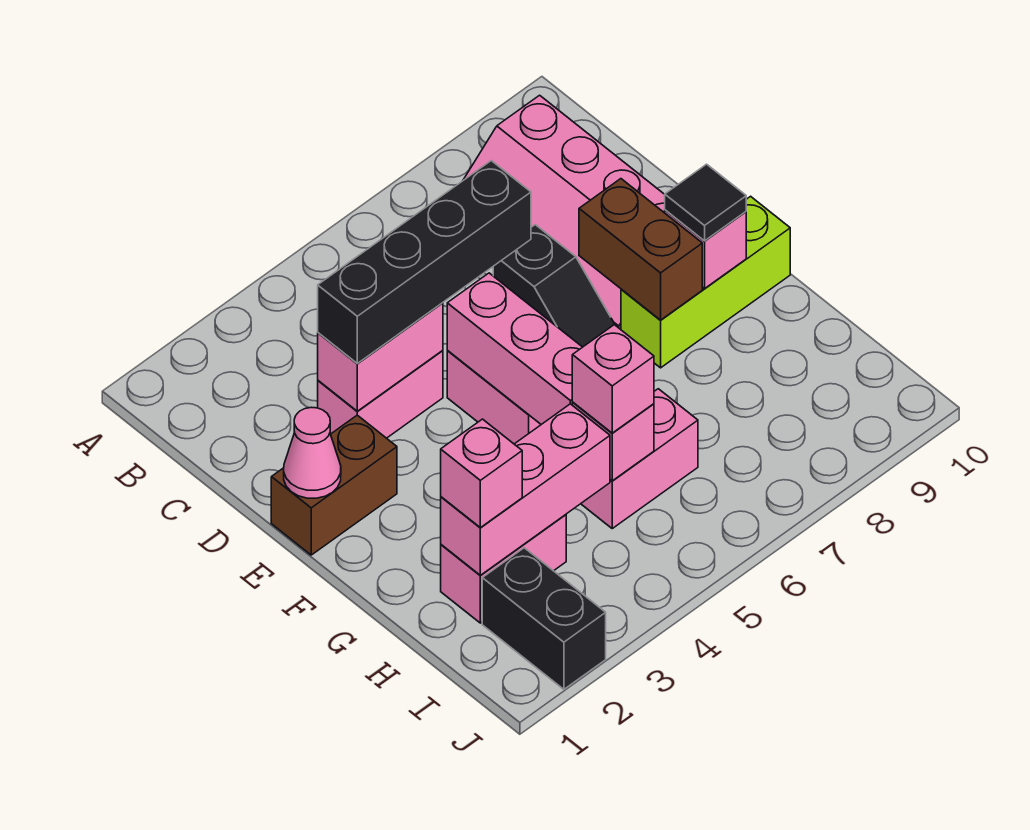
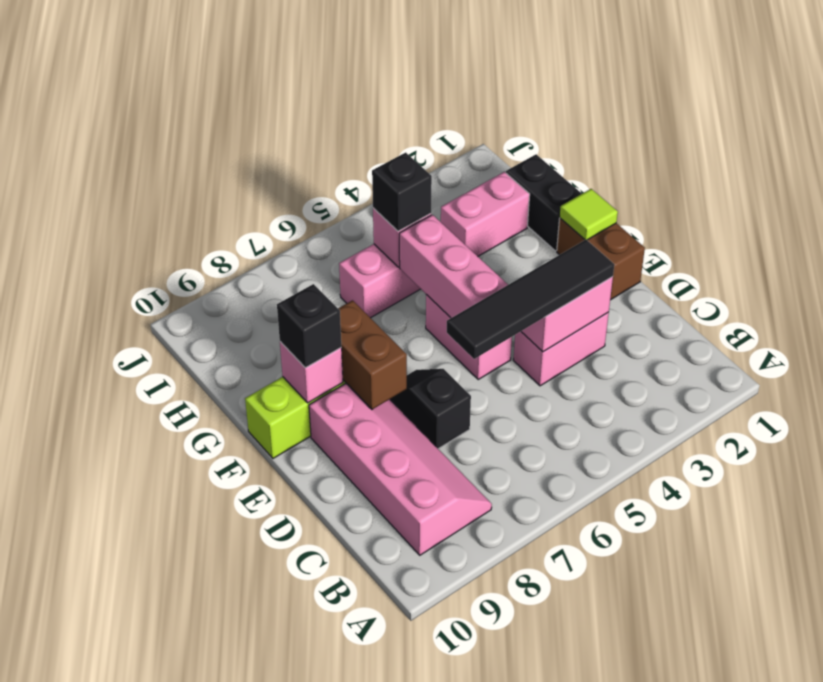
black brick D3:D6 level 3 -> black tile D3:D6 level 3
brown brick E1:E2 level 1 -> brown brick E1:F1 level 1
pink cone E1 level 2 -> none
none -> lime tile F1 level 2
black tile F9 level 3 -> black brick F9 level 3
pink brick H2:H4 level 2 -> none
pink brick H2 level 3 -> none
pink brick H5 level 3 -> black brick H5 level 3
black brick I2:J2 level 1 -> black brick G1:H1 level 1

